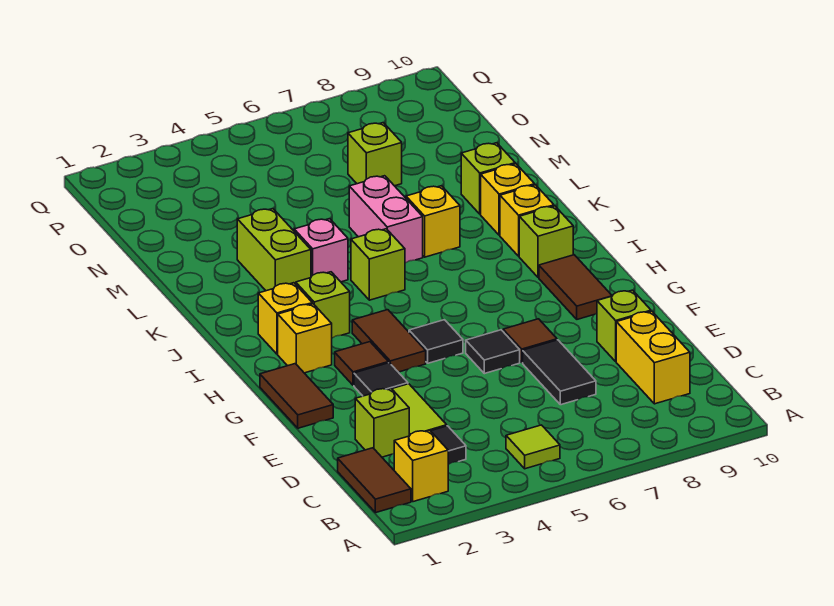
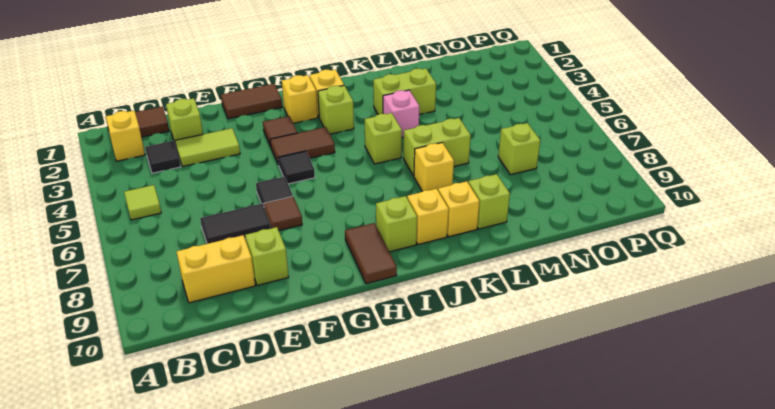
black tile F3 level 1 -> none
brown tile G9:H9 level 1 -> brown tile H9:H10 level 1
pink brick K6:L6 level 1 -> lime brick K6:L6 level 1

